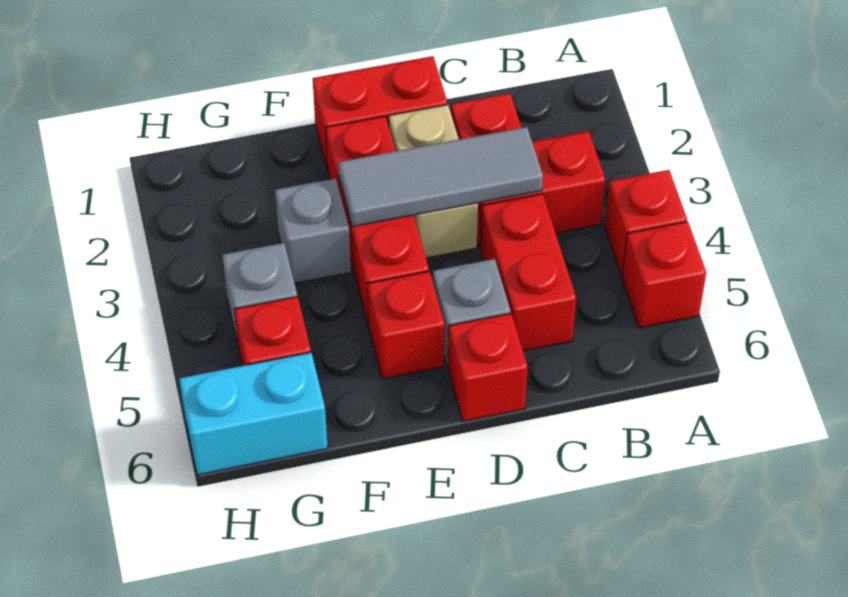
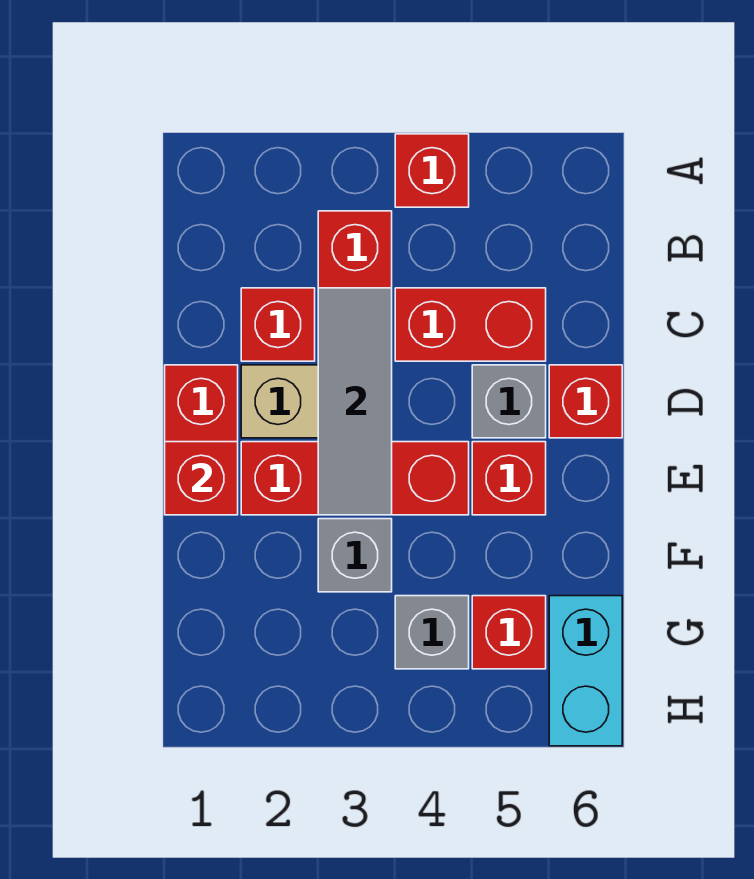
red brick A5 level 1 -> red brick E1 level 2

